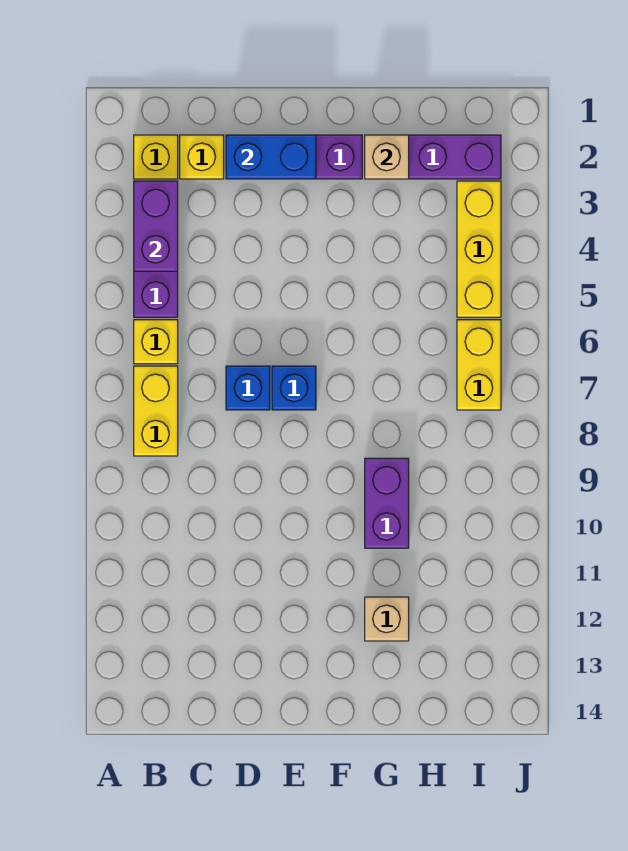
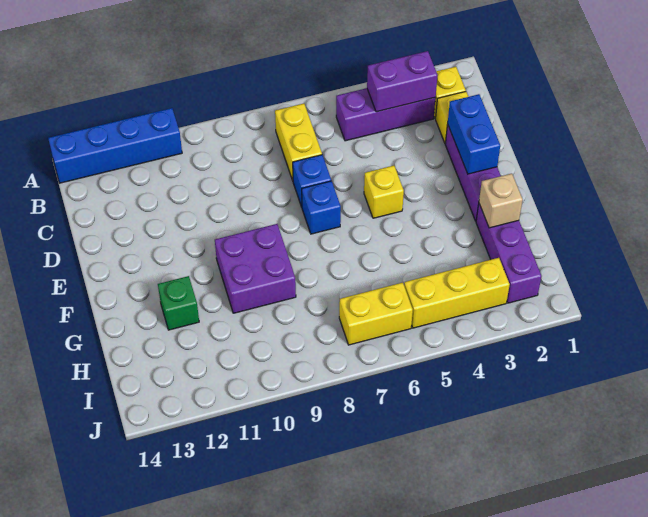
none -> blue brick A11:A14 level 1
yellow brick B6 level 1 -> yellow brick E5 level 1
yellow brick B7:B8 level 1 -> yellow brick B7:C7 level 1
purple brick G9:G10 level 1 -> purple brick F9:G10 level 1
tan brick G12 level 1 -> green brick G12 level 1

